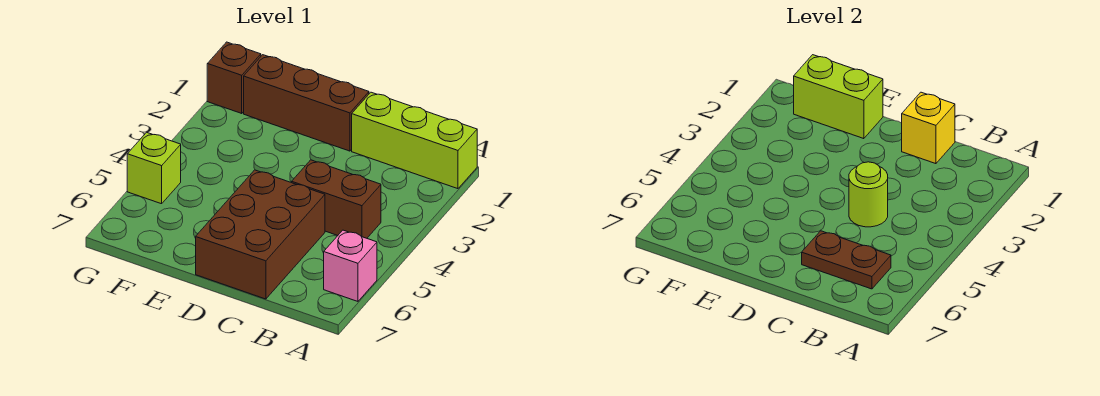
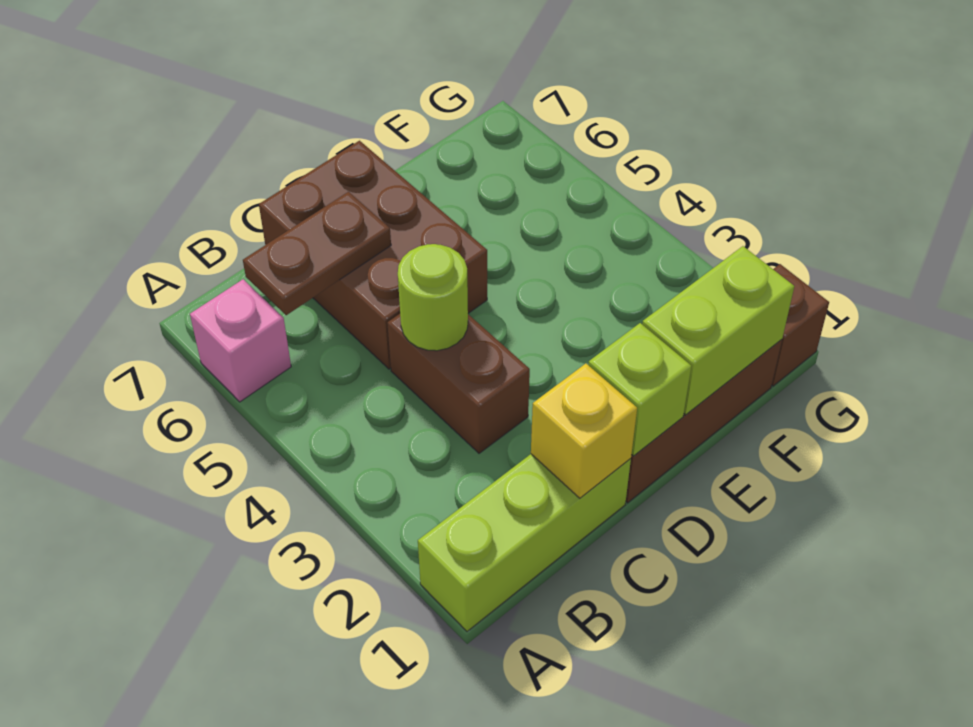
brown brick B4:C4 level 1 -> brown brick C3:C4 level 1
lime brick G5 level 1 -> lime brick D1 level 2

